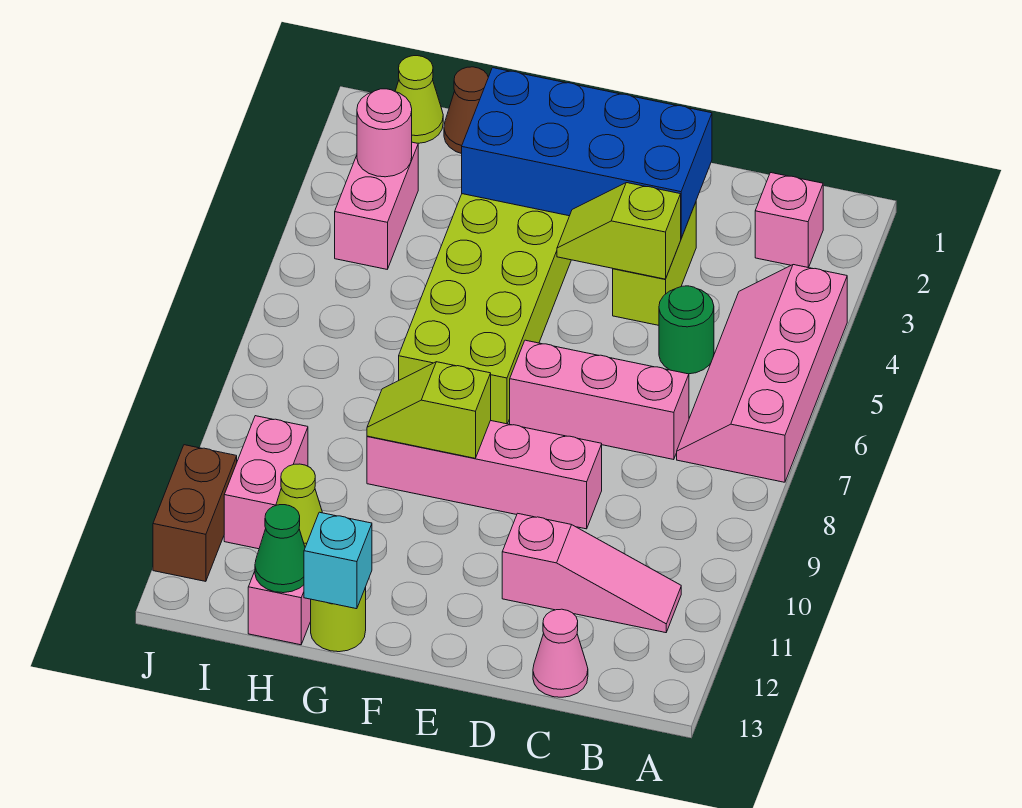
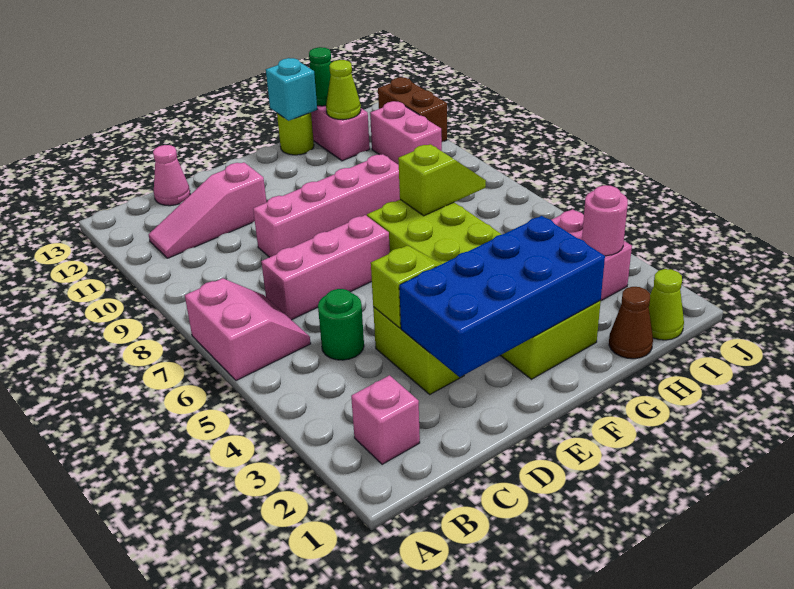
pink slope A4:B7 level 1 top A -> pink slope A6:B7 level 1 top A
lime slope F9:G9 level 2 top F -> lime slope G7:H7 level 2 top G

